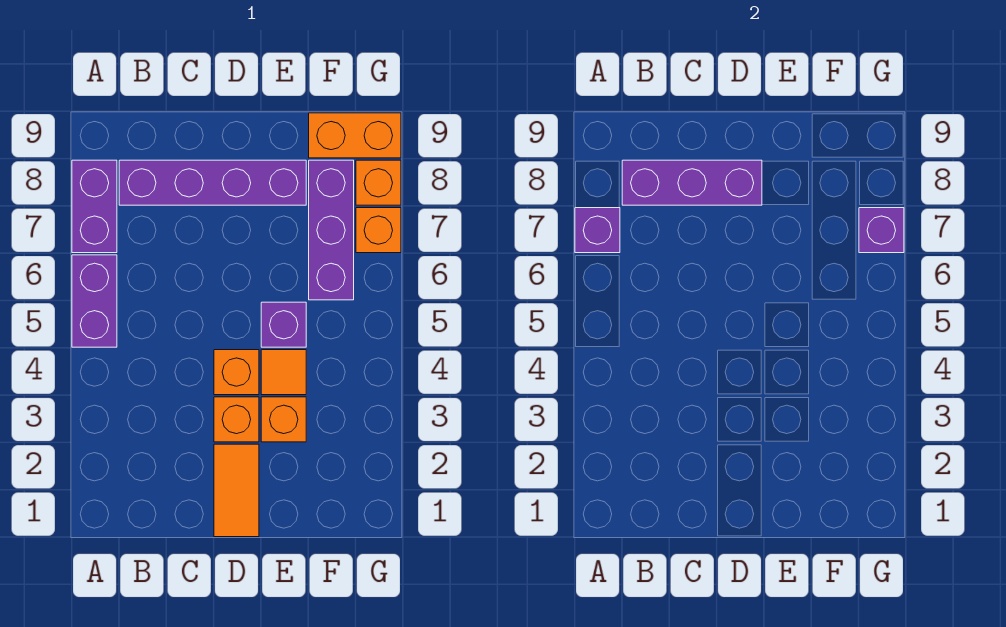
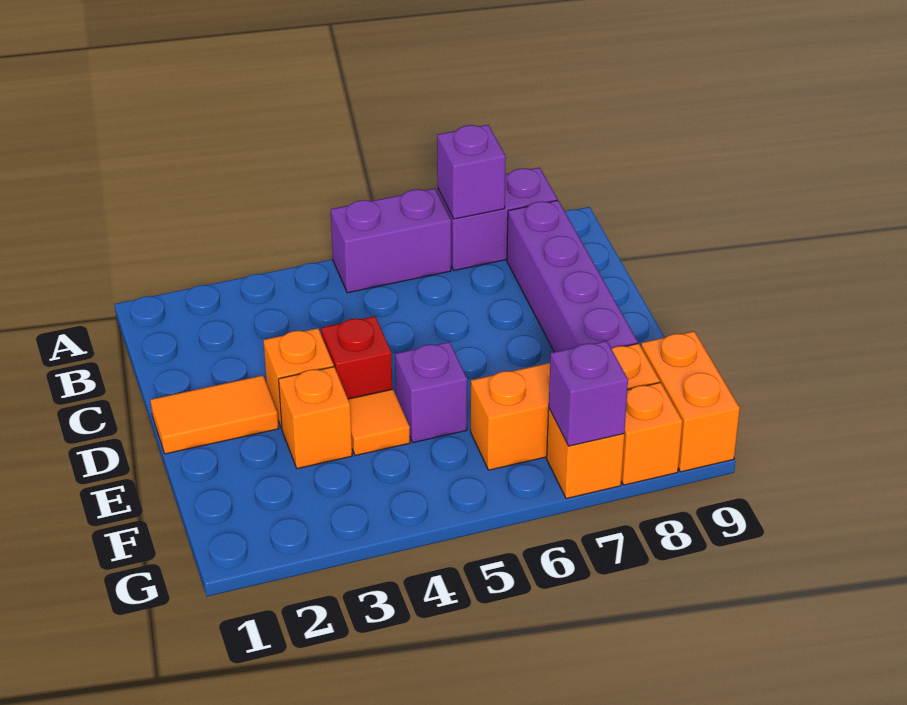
purple brick B8:D8 level 2 -> none
orange brick D4 level 1 -> red brick D4 level 1
purple brick F6:F8 level 1 -> orange brick F6:F8 level 1

